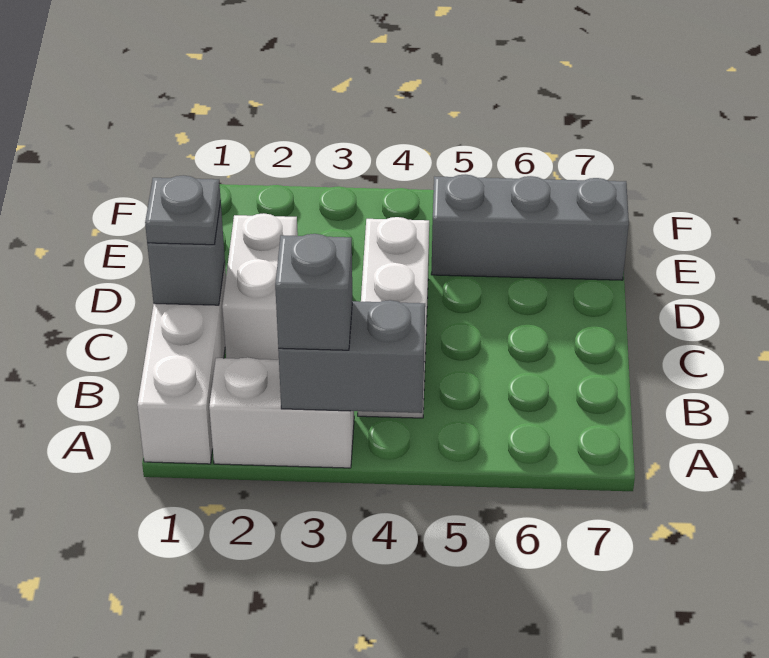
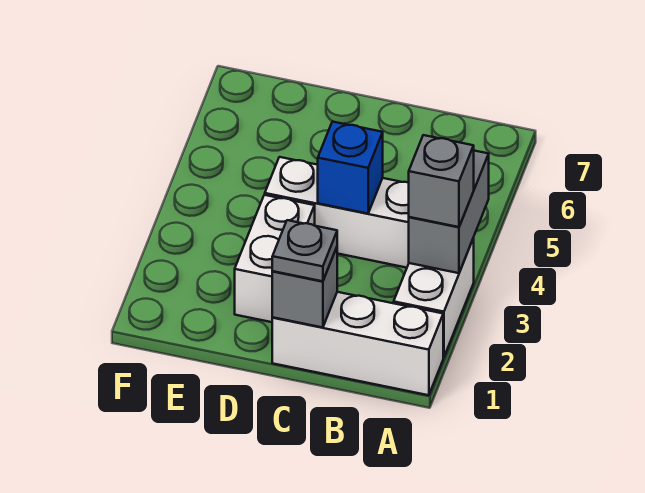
white brick C2:D2 level 1 -> white brick D2:D3 level 1
none -> blue brick C4 level 2
grey brick E5:E7 level 1 -> none

